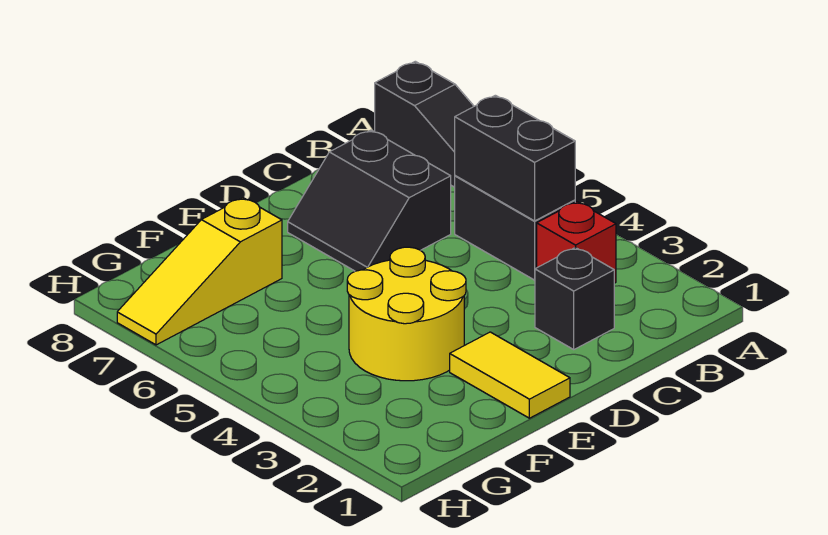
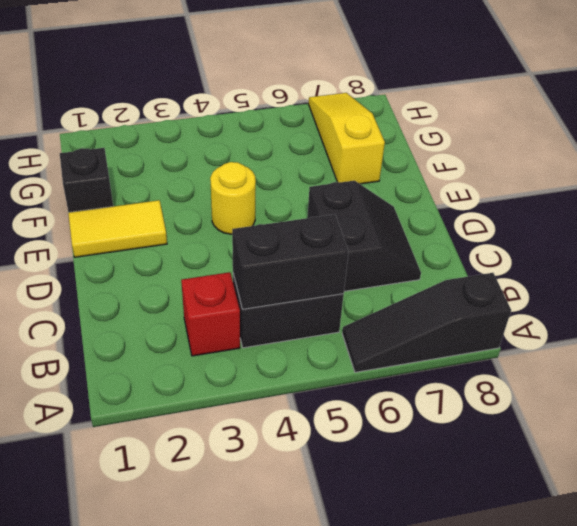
black brick C2 level 1 -> black brick F1 level 1
black slope C6:D7 level 1 top C -> black slope C6:D7 level 1 top 6
yellow round brick E3:F4 level 1 -> yellow round brick E4 level 1

